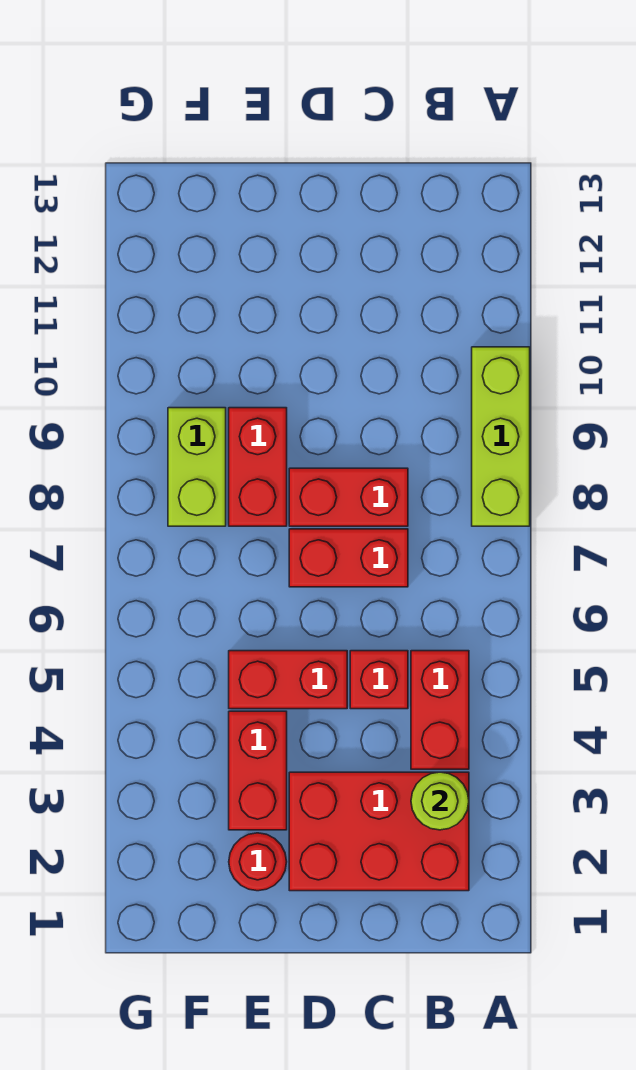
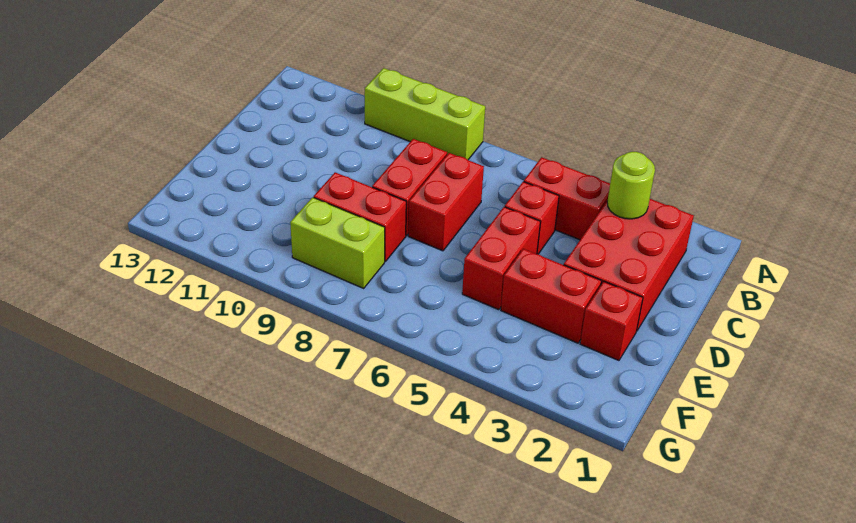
red round brick E2 level 1 -> red brick E2 level 1

